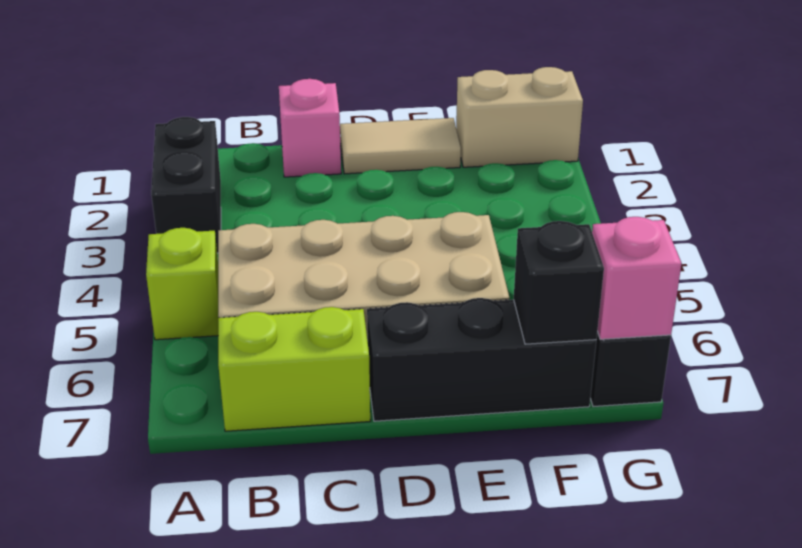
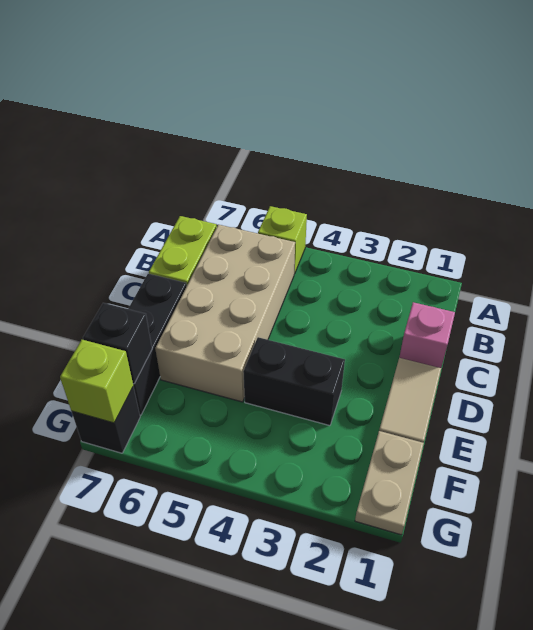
black brick A2:A3 level 1 -> black brick E3:E4 level 1
tan brick F1:G1 level 1 -> tan plate F1:G1 level 1
pink brick G7 level 2 -> lime brick G7 level 2

